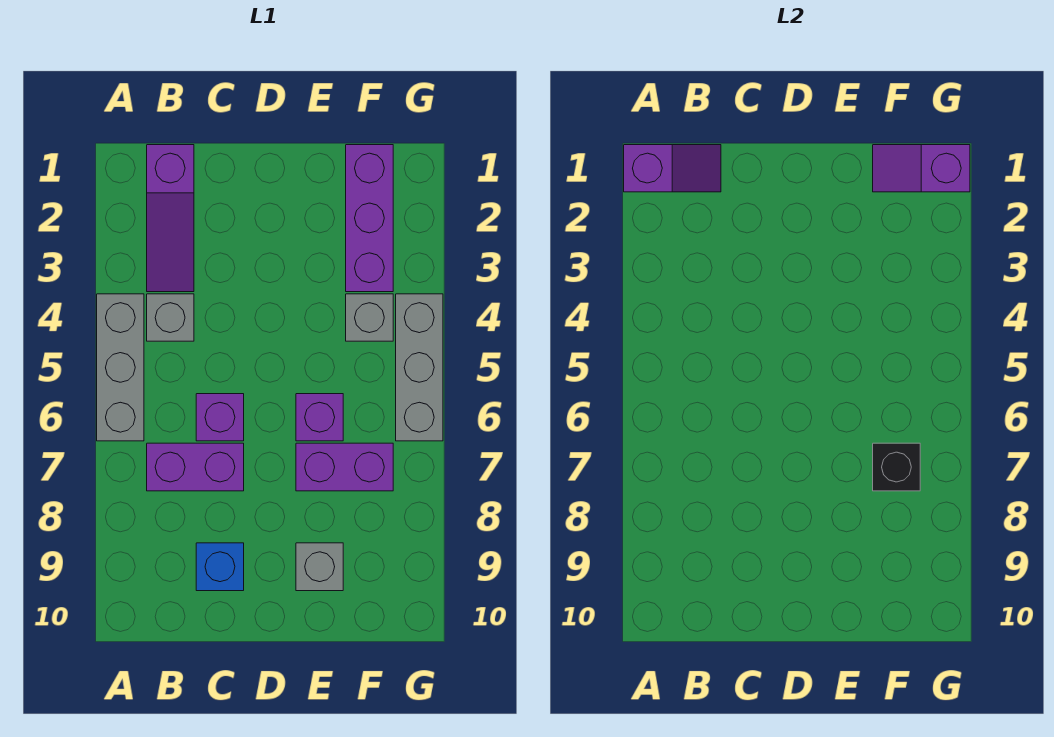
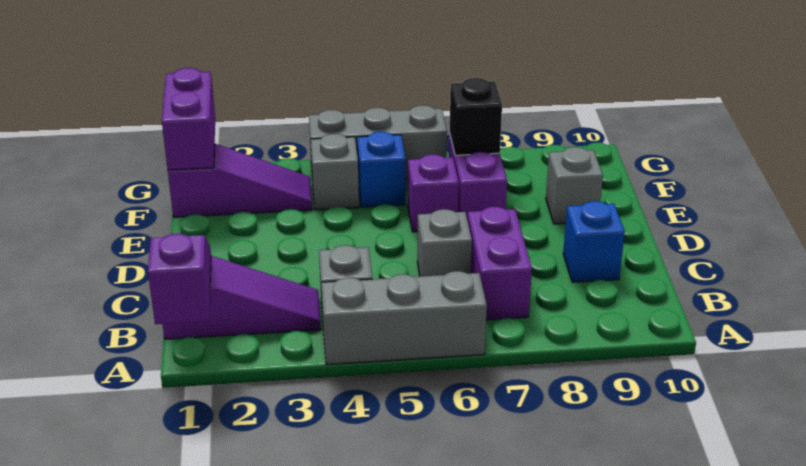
purple brick C6 level 1 -> grey brick C6 level 1
purple brick F1:F3 level 1 -> purple slope F1:F3 level 1 top 1
purple slope F1:G1 level 2 top G -> purple brick F1:G1 level 2
none -> blue brick F5 level 1

